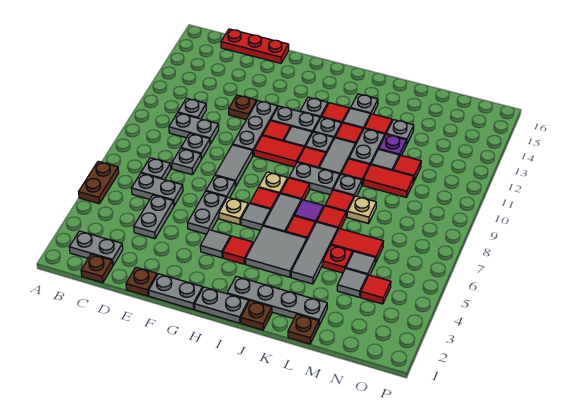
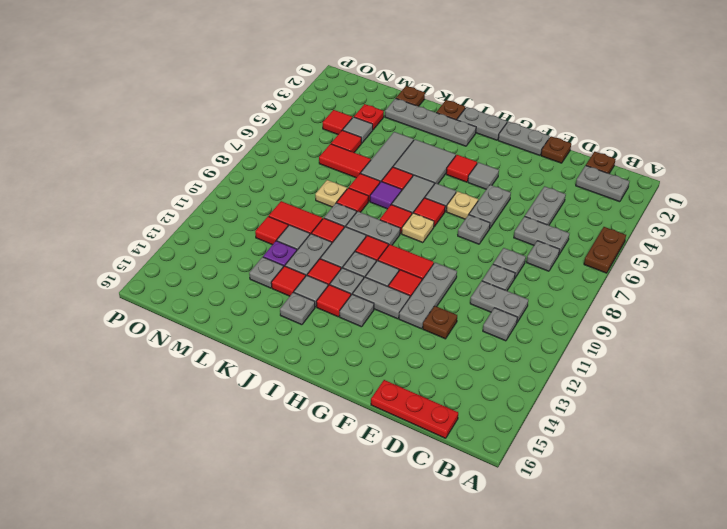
grey tile F8:F9 level 1 -> none
red plate L5 level 1 -> red plate M3 level 1
grey tile M5 level 1 -> red tile M5 level 1

